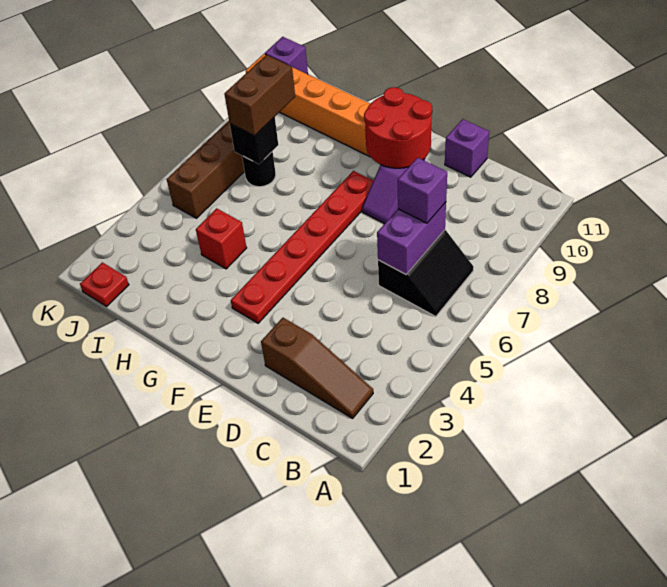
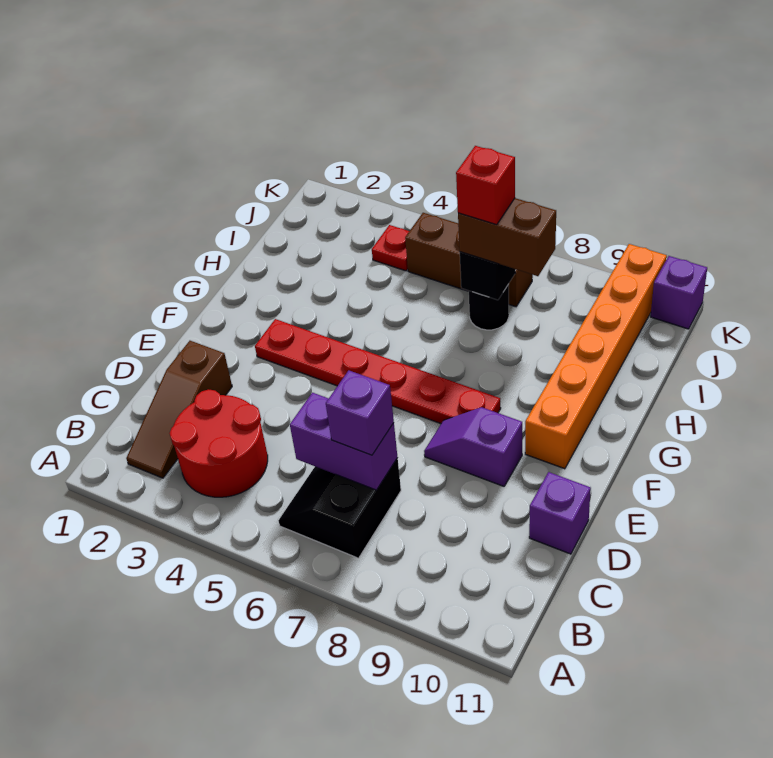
black slope B6:C7 level 1 top C -> black slope B6:C7 level 1 top 7
red round brick E9:F10 level 2 -> red round brick B3:C4 level 1
red brick H4 level 1 -> red brick I7 level 4
red plate J1 level 1 -> red plate J4 level 1

